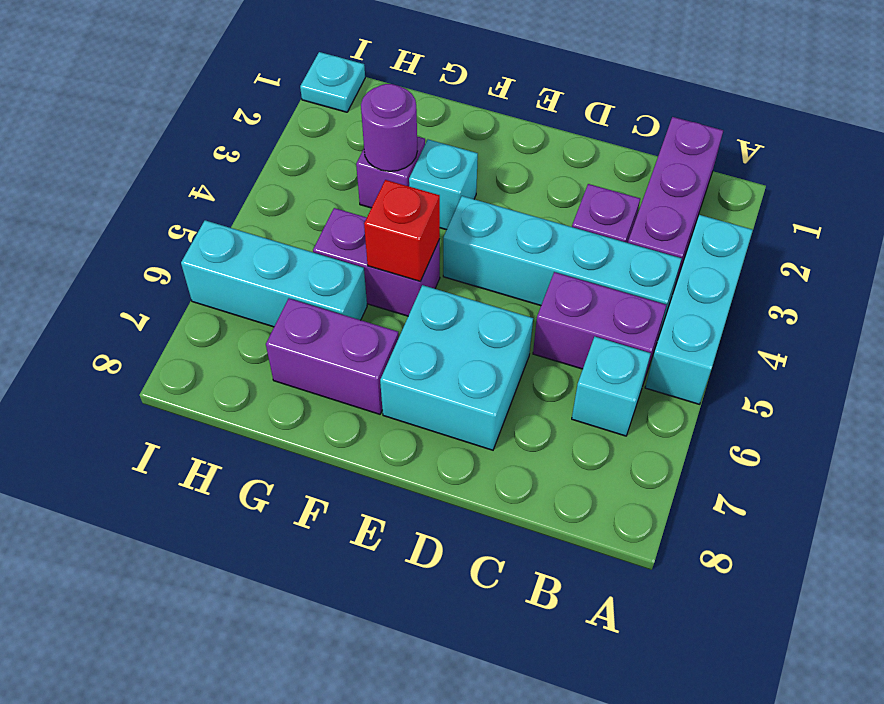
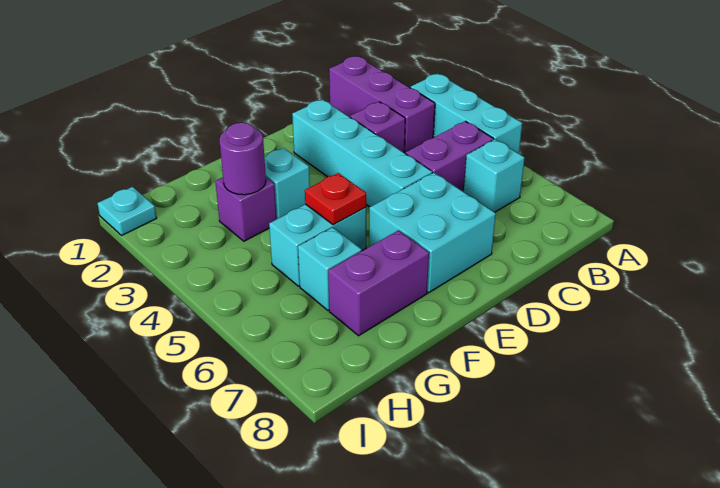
cyan brick B4:E4 level 1 -> cyan brick D2:D5 level 1
purple brick F5:G5 level 1 -> cyan brick F5:G5 level 1
red brick F5 level 2 -> red plate F5 level 2
cyan brick G6:I6 level 1 -> cyan brick G6 level 1

